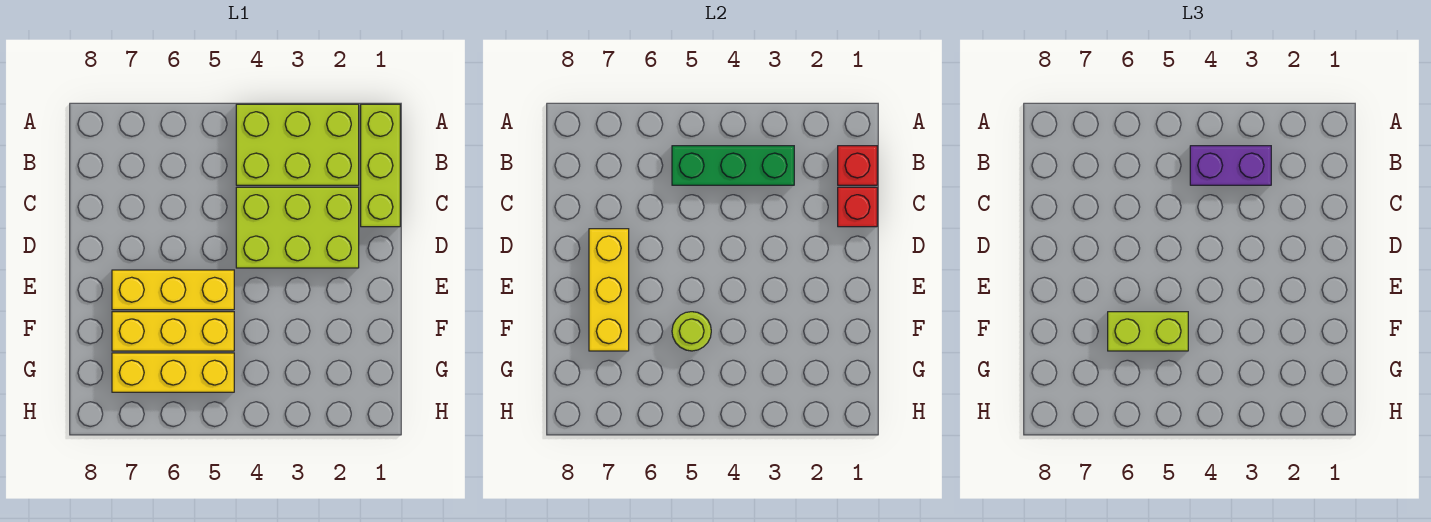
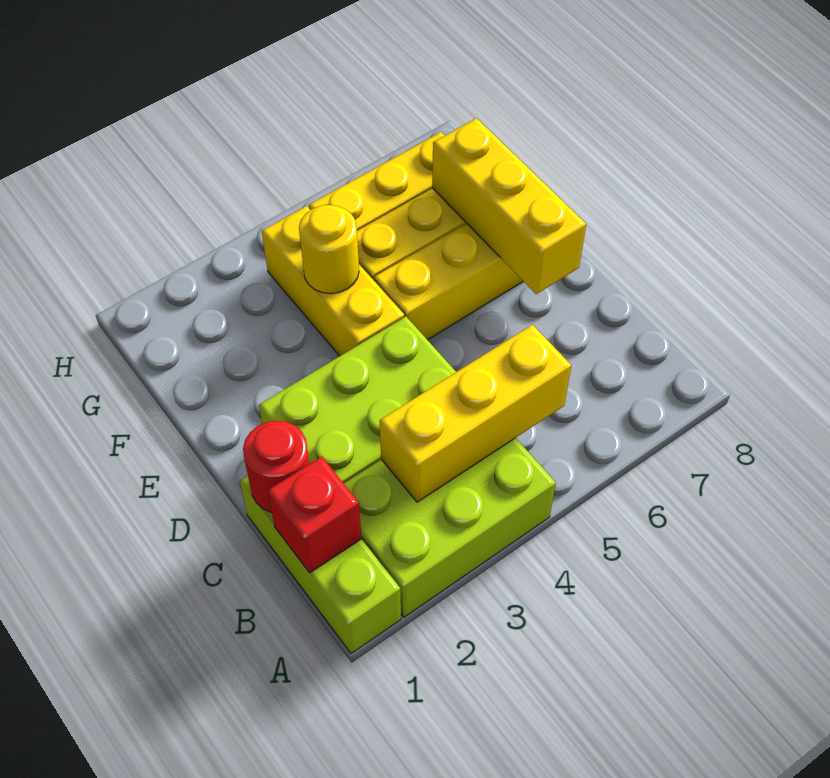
green brick B3:B5 level 2 -> yellow brick B3:B5 level 2
purple brick B3:B4 level 3 -> none
red brick C1 level 2 -> red round brick C1 level 2
none -> yellow brick E4:G4 level 1
none -> yellow round brick F4 level 2
lime round brick F5 level 2 -> none
lime brick F5:F6 level 3 -> none

